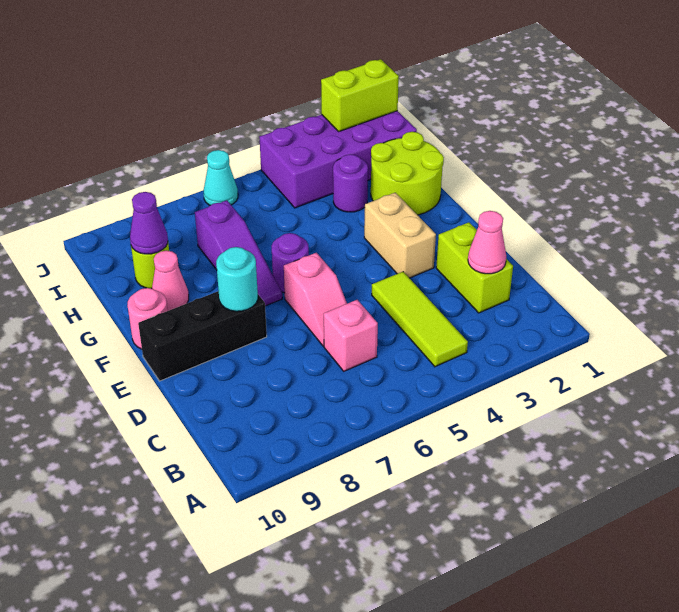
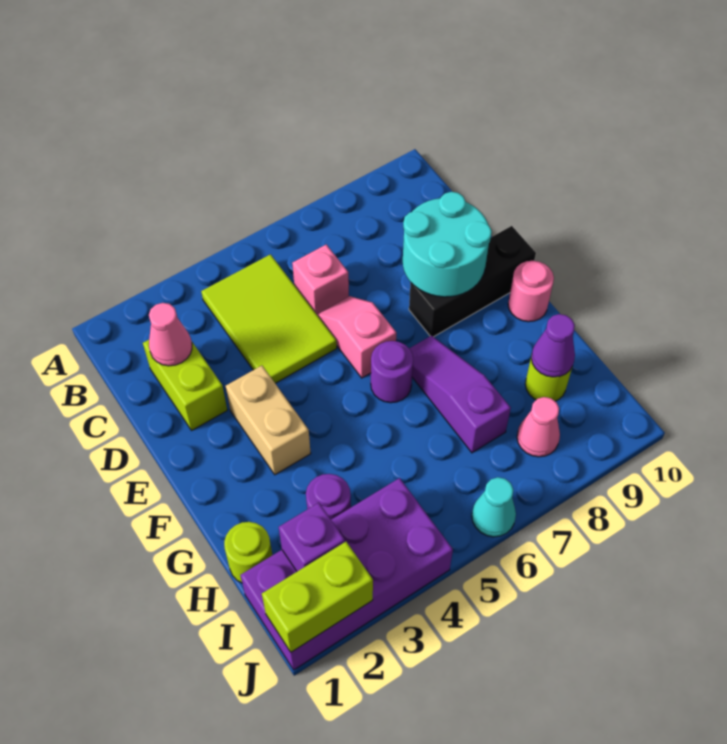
lime tile B4:D4 level 1 -> lime tile B4:D5 level 1
cyan round brick E8 level 2 -> cyan round brick D8:E9 level 2
lime round brick G1:H2 level 1 -> lime round brick H1 level 1
pink cone G9 level 1 -> pink cone I8 level 1
none -> purple brick I2 level 2

